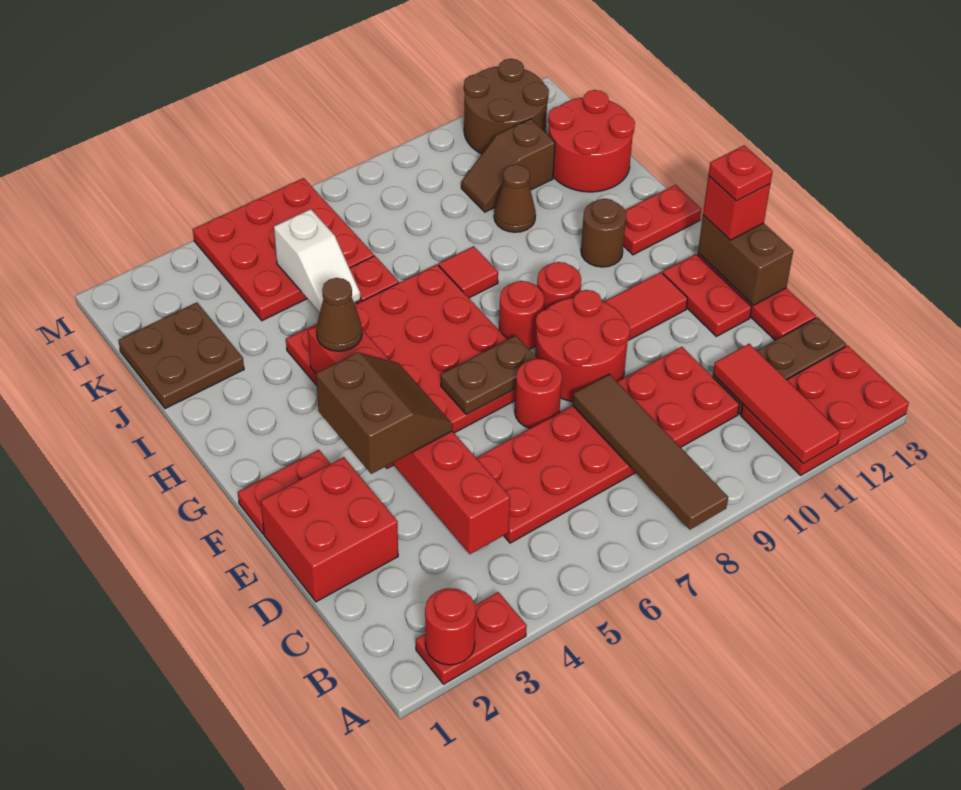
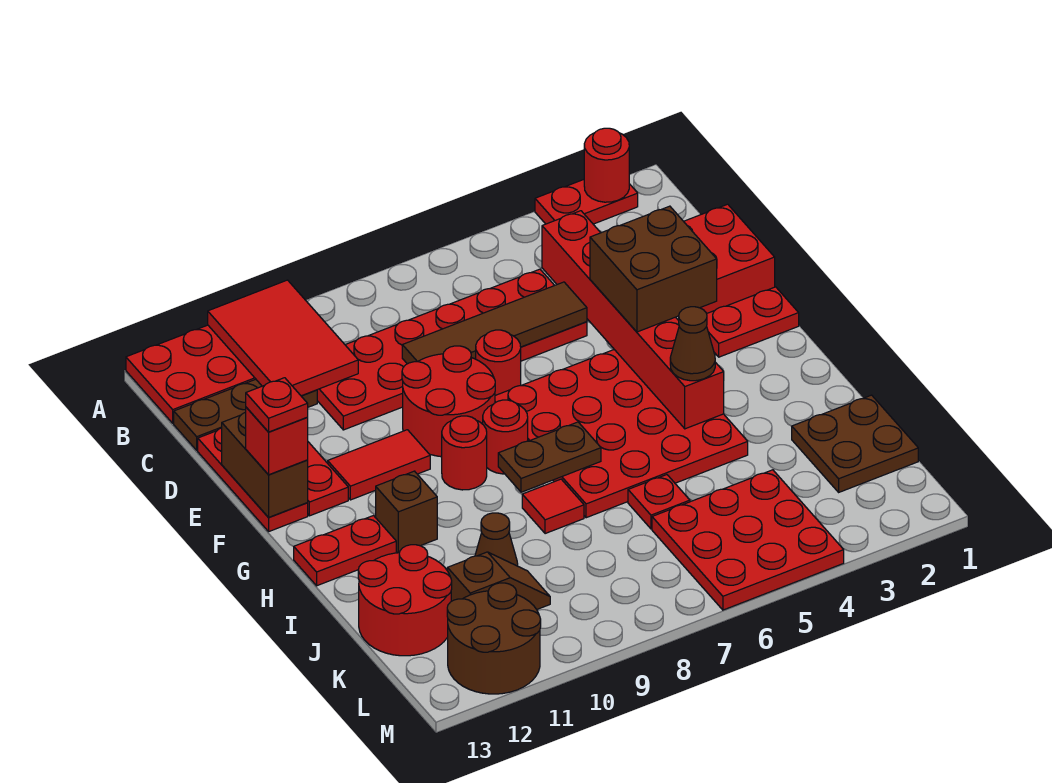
brown tile A8:D8 level 2 -> brown tile D5:D8 level 2
red tile A11:C11 level 2 -> red tile A10:C11 level 2
brown slope E3:F4 level 3 top 3 -> brown brick E3:F4 level 3
brown plate F6:F7 level 2 -> brown plate H7:H8 level 2
brown round brick H11 level 1 -> brown brick H11 level 1
white slope J5:K5 level 2 top K -> none

